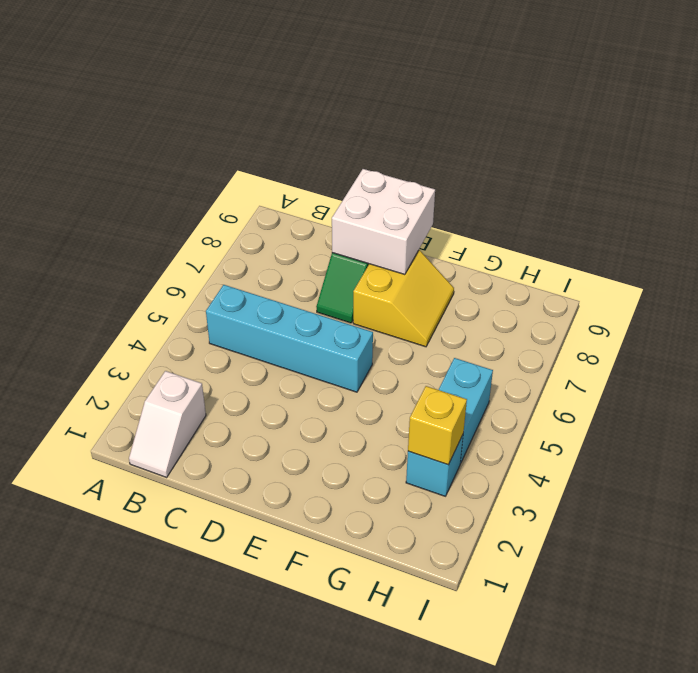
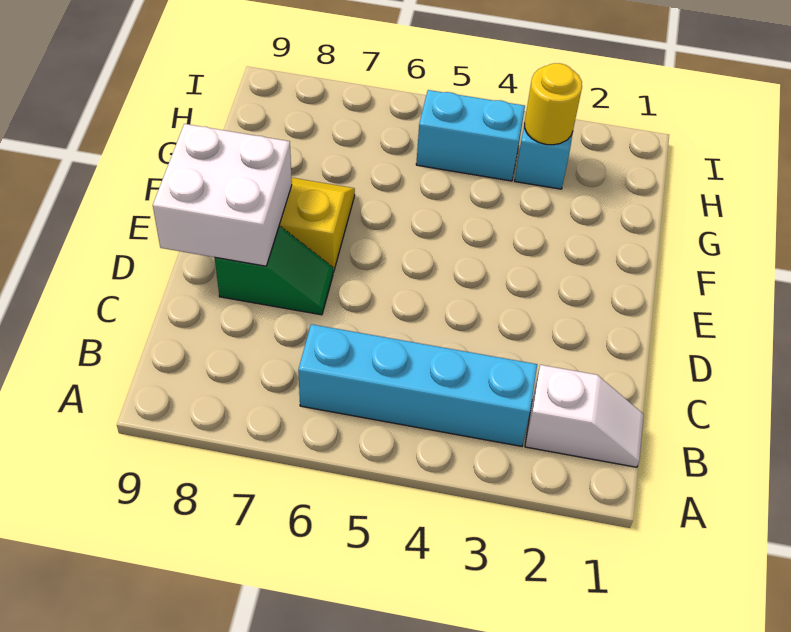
cyan brick B5:E5 level 1 -> cyan brick B3:B6 level 1
yellow brick H3 level 2 -> yellow round brick H3 level 2

